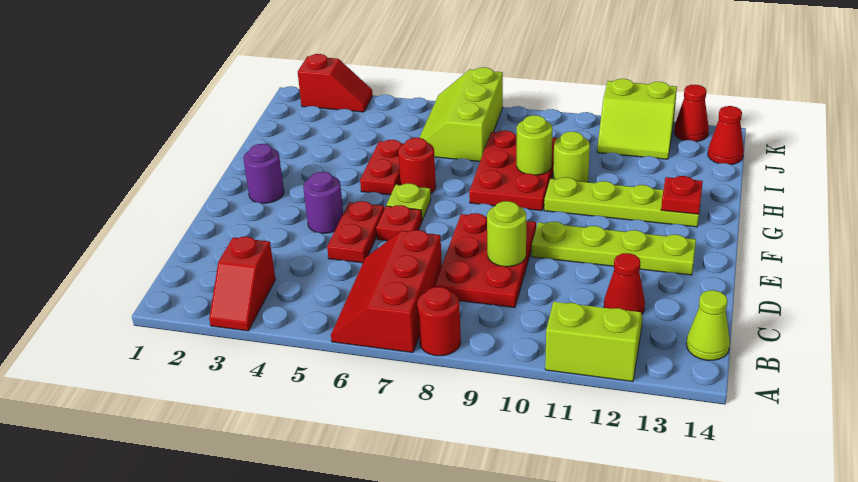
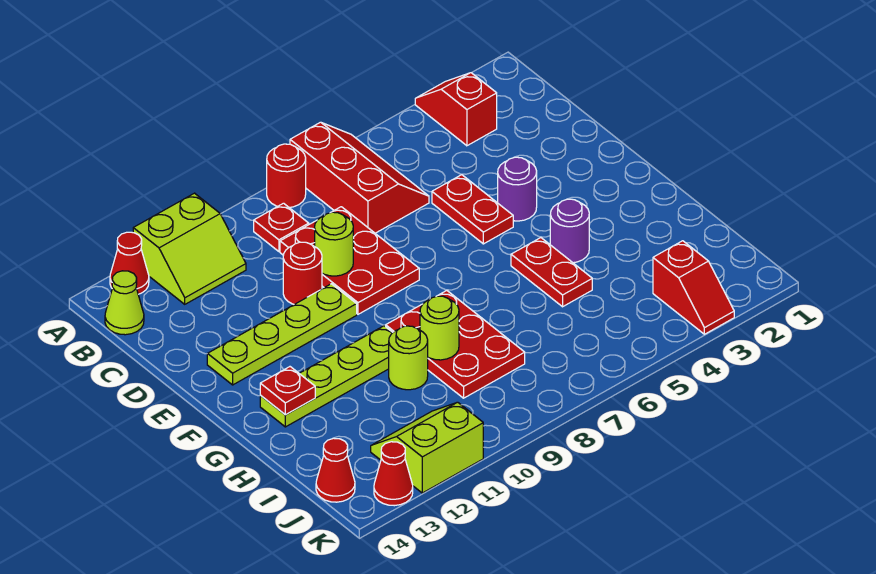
red cone C12 level 1 -> red cone A13 level 1
red plate E6 level 1 -> red plate B9 level 1
purple round brick F2 level 1 -> purple round brick G4 level 1
lime plate F6 level 1 -> none
red round brick G6 level 1 -> red round brick D10 level 1
lime slope I6:K7 level 1 top 7 -> none
red slope K2:K3 level 1 top 2 -> red slope J3:K3 level 1 top J

